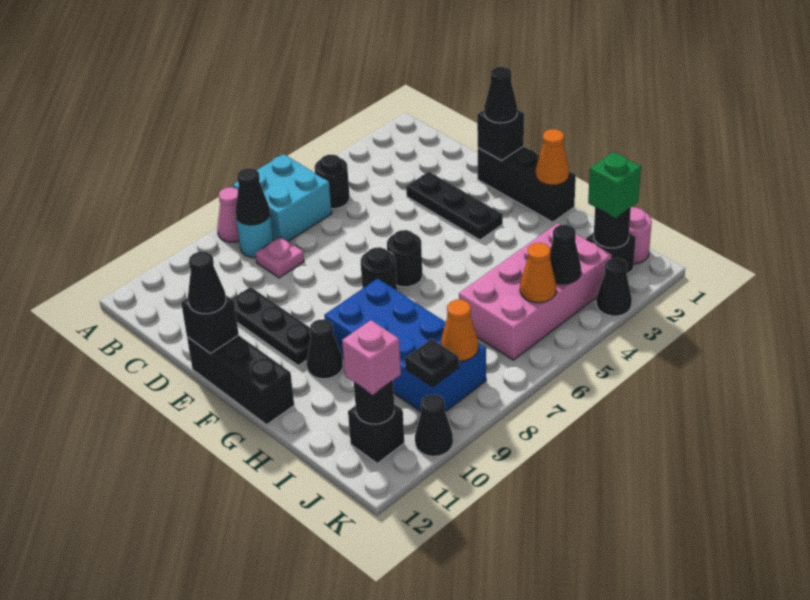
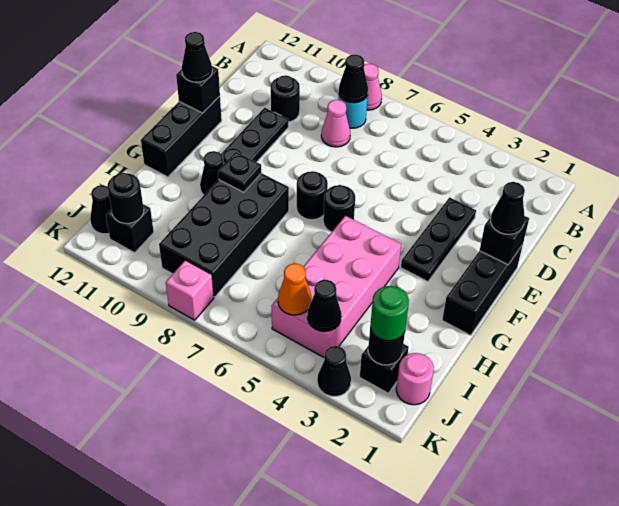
cyan brick A6:B7 level 1 -> none
black round brick B5 level 1 -> black round brick C10 level 1
pink plate C8 level 1 -> pink cone C8 level 1
orange cone G1 level 2 -> none
blue brick G8:J9 level 1 -> black brick G8:J9 level 1
pink brick I3:J6 level 1 -> pink brick G4:J5 level 1
green brick J2 level 3 -> green round brick J2 level 3
orange cone J8 level 2 -> none
black plate J9 level 2 -> black plate G9 level 2
pink brick J11 level 3 -> pink brick K8 level 1
black cone K10 level 1 -> black cone J12 level 1

